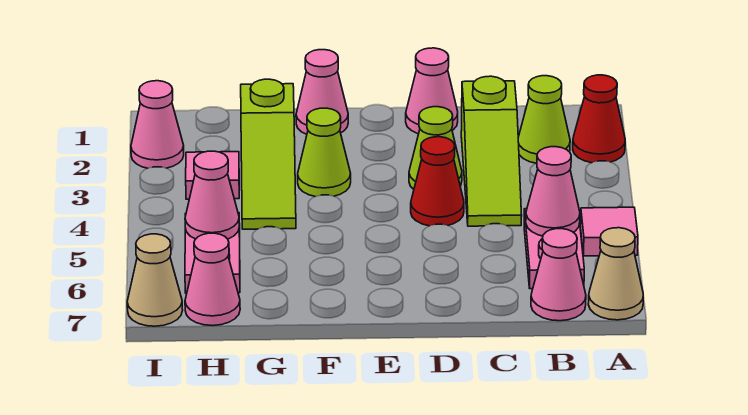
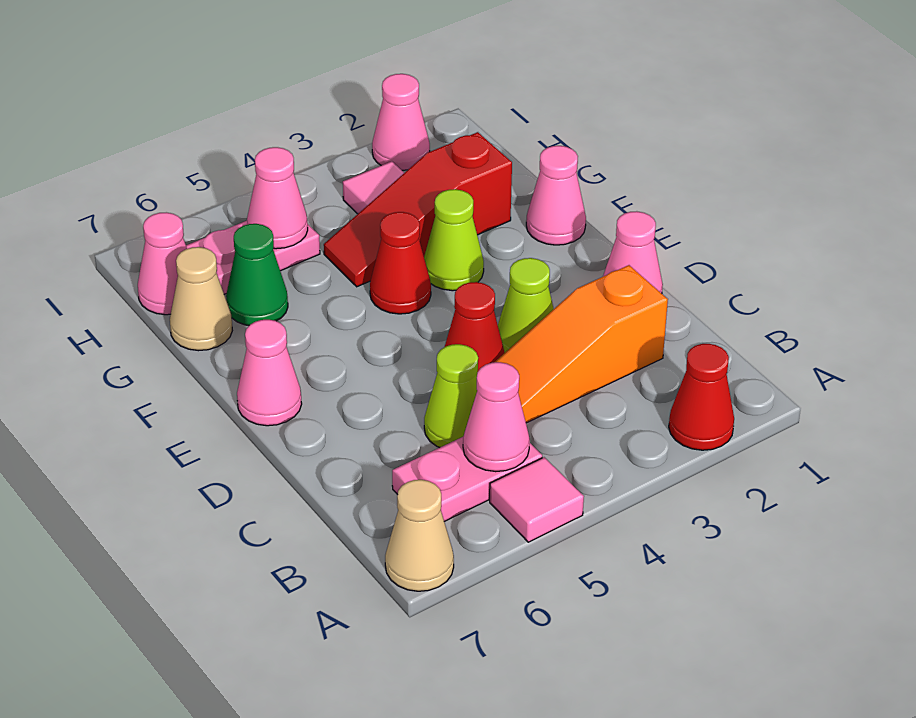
lime cone B2 level 1 -> lime cone C5 level 1
pink cone B7 level 1 -> pink cone E7 level 1
lime slope C2:C4 level 1 top 2 -> orange slope C2:C4 level 1 top 2
none -> red cone F4 level 1
lime slope G2:G4 level 1 top 2 -> red slope G2:G4 level 1 top 2
none -> green cone G6 level 1
tan cone I7 level 1 -> tan cone G7 level 1

